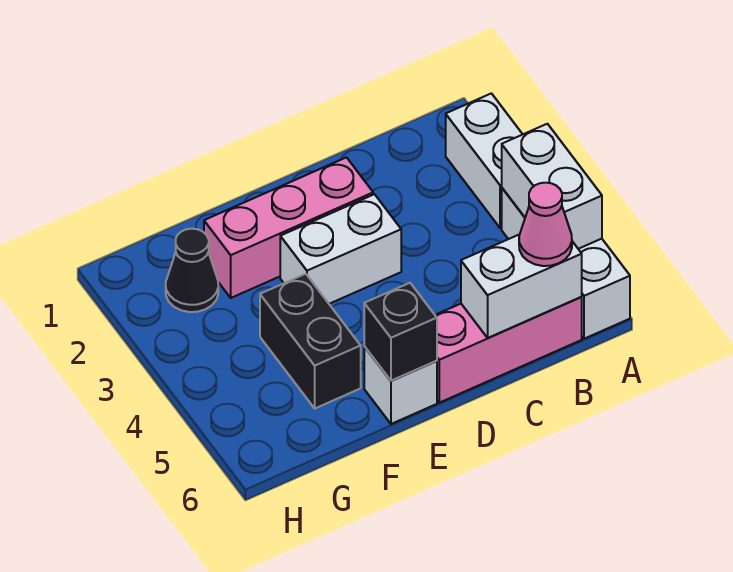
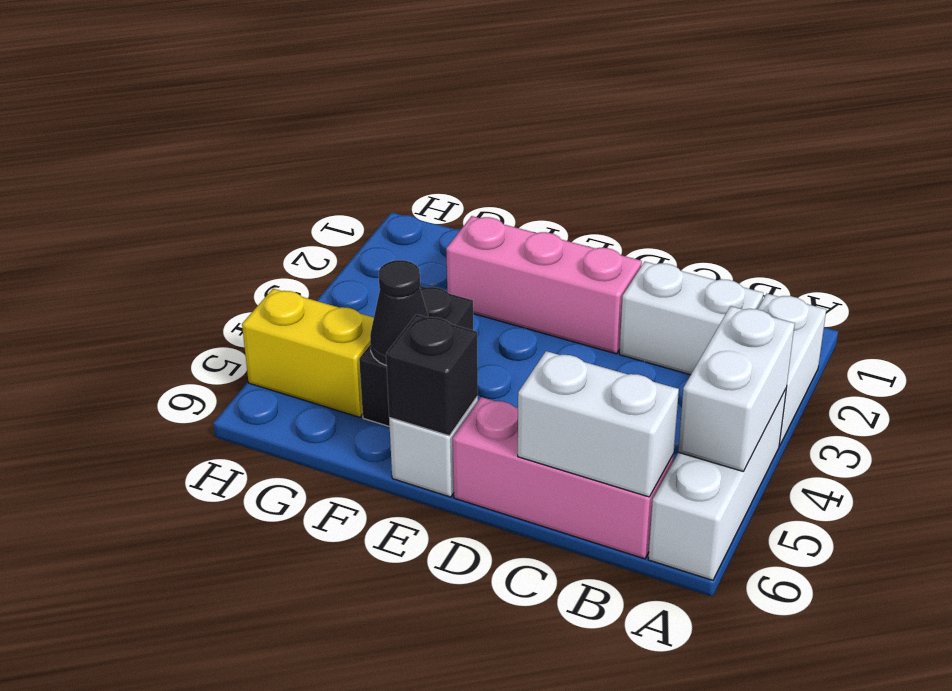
pink cone B6 level 3 -> none
white brick D3:E3 level 1 -> white brick B2:C2 level 1
black cone G2 level 1 -> black cone F5 level 2
none -> yellow brick G5:H5 level 1

